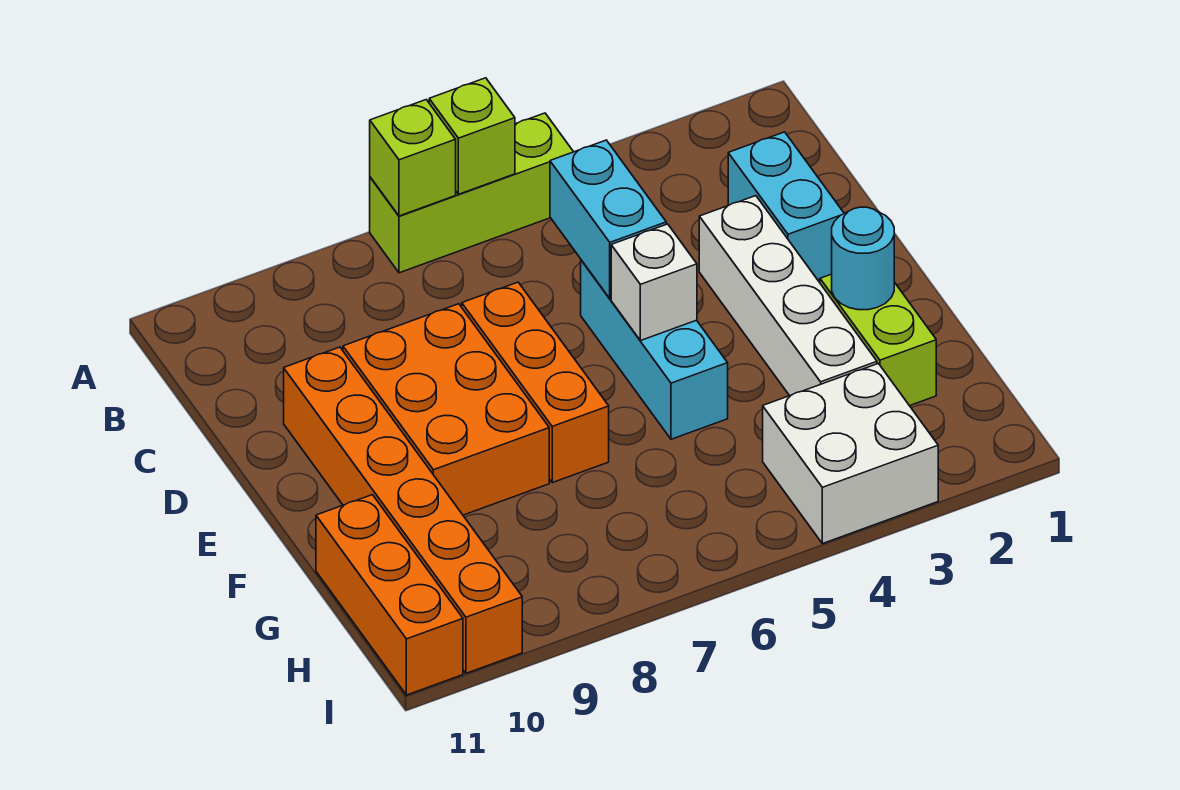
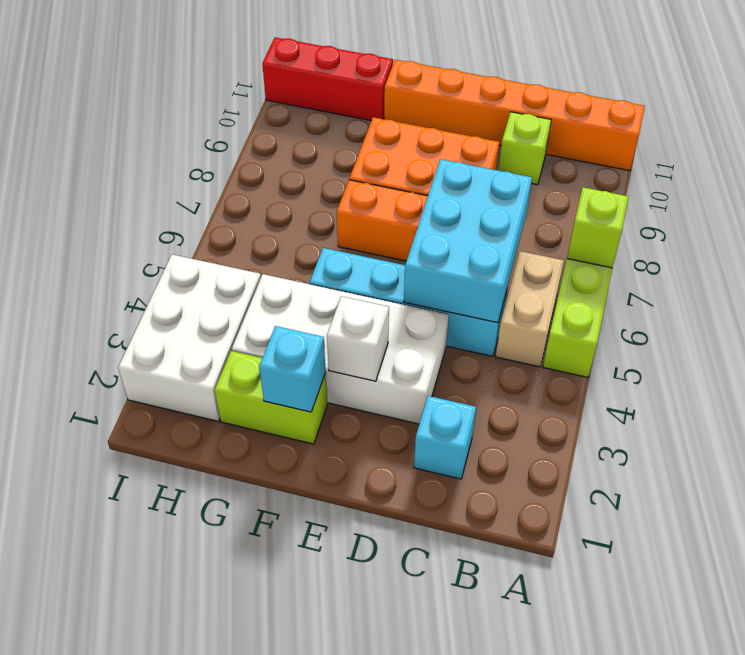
lime brick A6 level 2 -> lime brick C10 level 1
none -> tan brick B5:B6 level 1
cyan brick C2:D2 level 1 -> cyan brick C2 level 1
cyan brick C5:D5 level 2 -> cyan brick C5:D7 level 2
white brick D3:G3 level 1 -> white brick D3:G4 level 1
cyan brick D5:F5 level 1 -> cyan brick C5:F5 level 1
orange brick D10:I10 level 1 -> orange brick A11:F11 level 1
white brick E5 level 2 -> white brick E3 level 2
cyan round brick F2 level 2 -> cyan brick F2 level 2
orange brick G11:I11 level 1 -> red brick G11:I11 level 1
white brick H3:I4 level 1 -> white brick H2:I4 level 1

